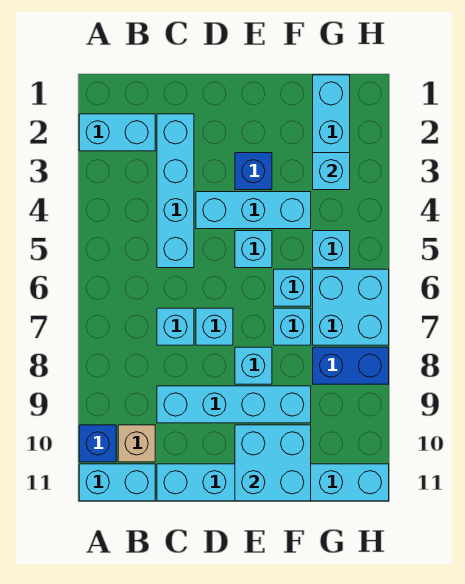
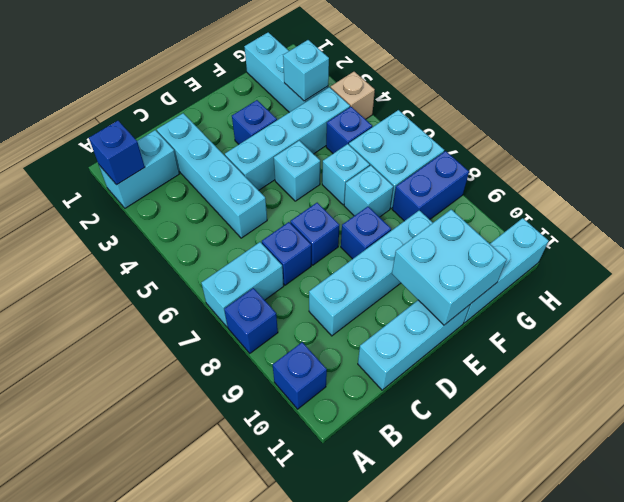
none -> blue brick A2 level 2
none -> blue brick A8 level 1
cyan brick A11:B11 level 1 -> cyan brick A7:B7 level 1
tan brick B10 level 1 -> tan brick H4 level 1
cyan brick C7 level 1 -> blue brick C7 level 1
cyan brick D4:F4 level 1 -> cyan brick D4:G4 level 1
cyan brick D7 level 1 -> blue brick D7 level 1
cyan brick E8 level 1 -> blue brick E8 level 1
cyan brick G5 level 1 -> blue brick G5 level 1

